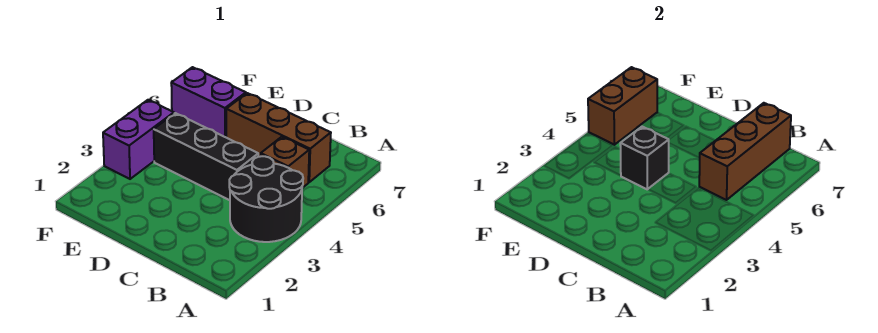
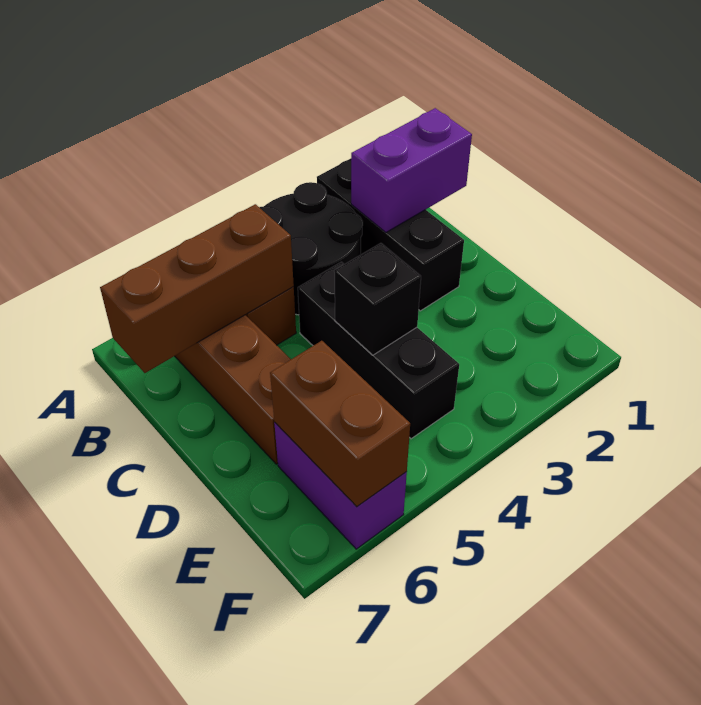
none -> black brick A2:C2 level 1
purple brick F3:F4 level 1 -> purple brick B1:B2 level 2
brown brick F5:F6 level 2 -> brown brick E6:F6 level 2

